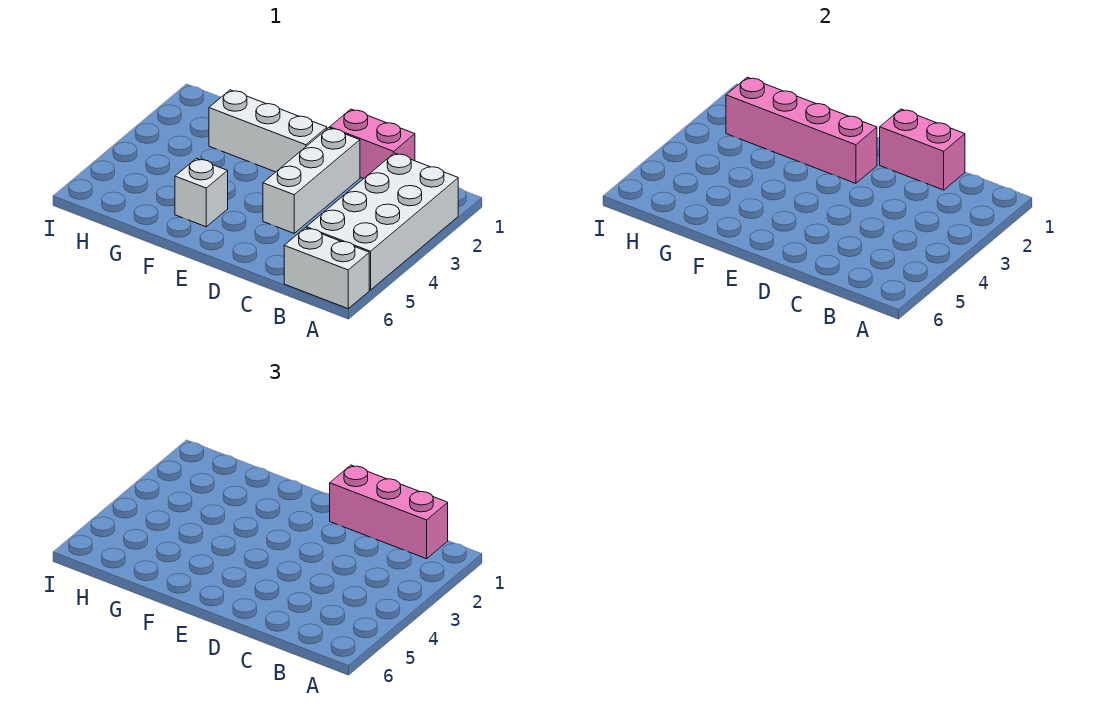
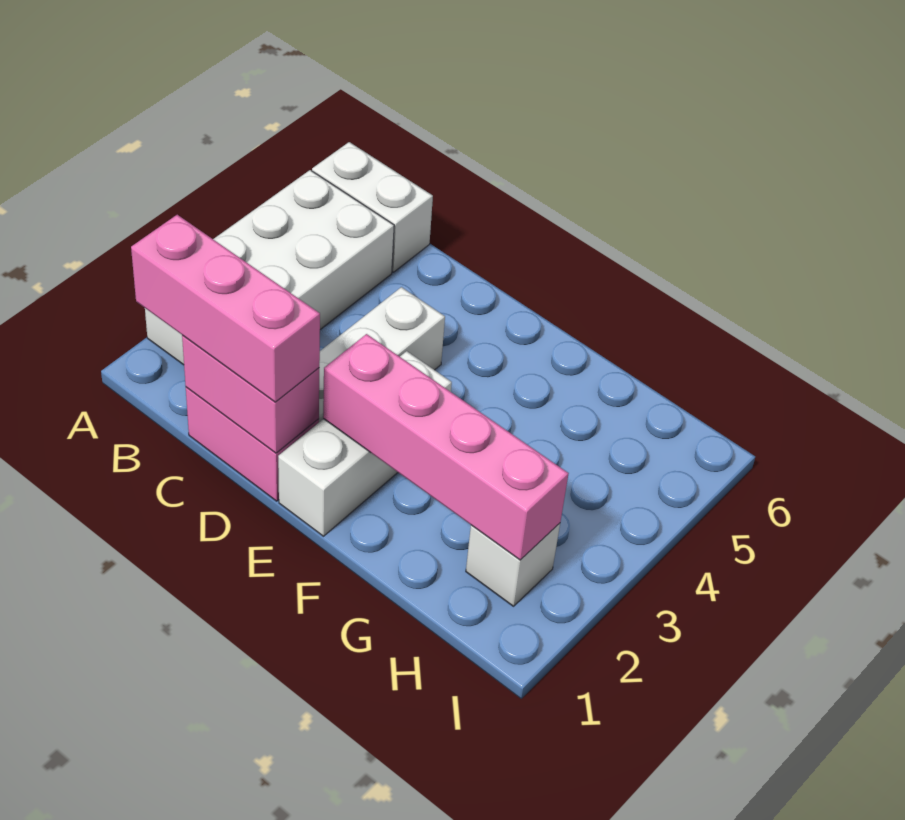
white brick E2:G2 level 1 -> white brick E1:E3 level 1
white brick F5 level 1 -> white brick H2 level 1

